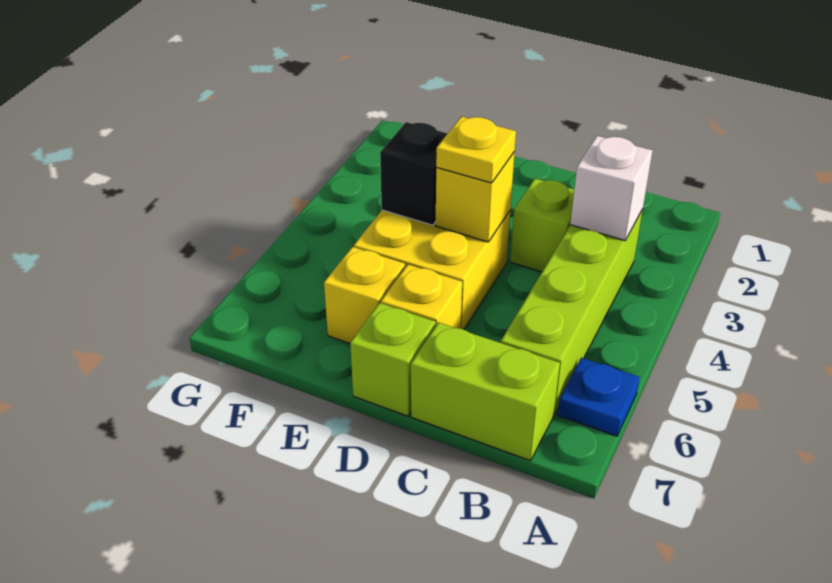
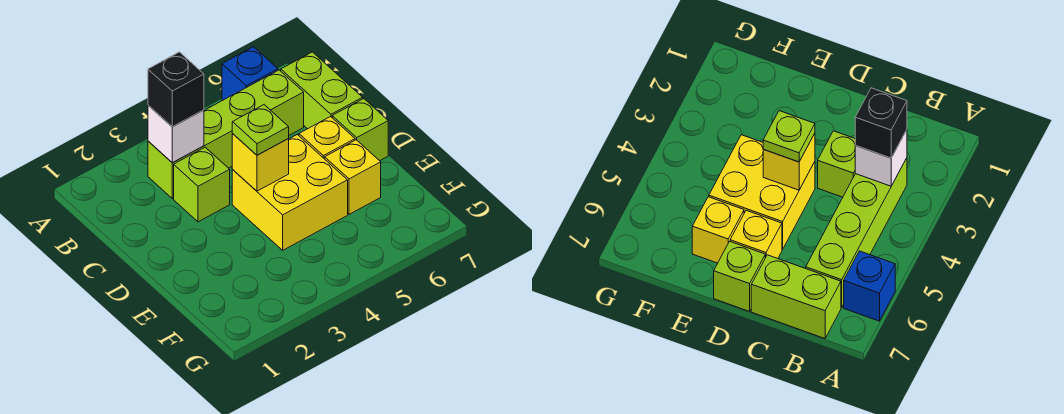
blue plate A6 level 1 -> blue brick A6 level 1
yellow plate D4 level 3 -> lime plate D4 level 3
black brick E4 level 2 -> black brick B3 level 3

